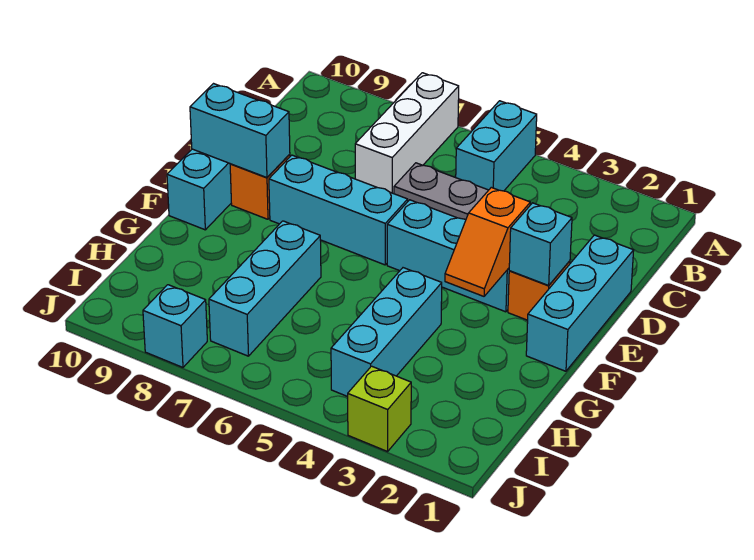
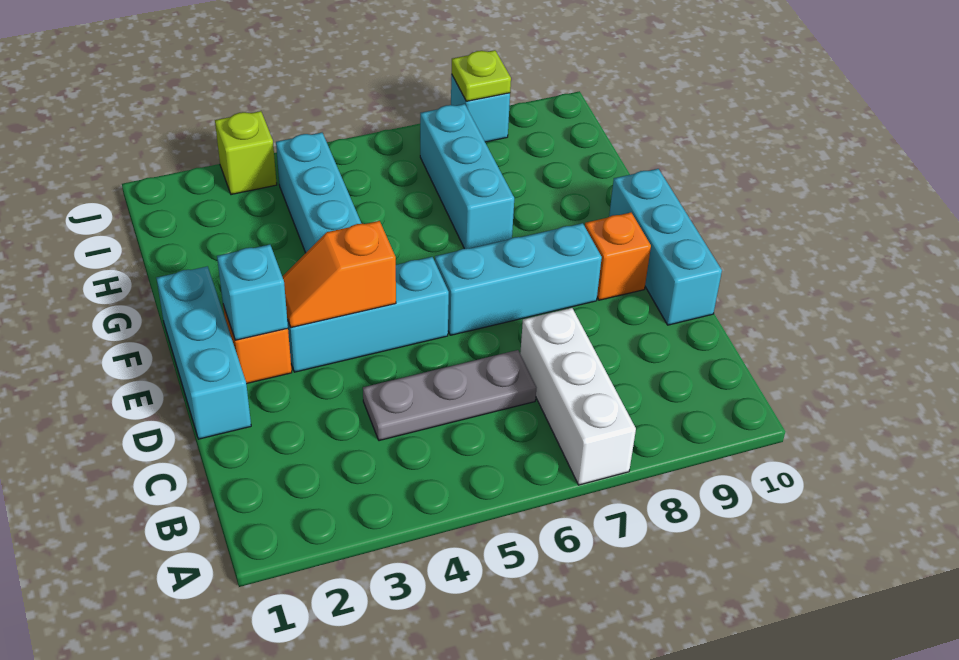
cyan brick A5:B5 level 1 -> none
orange slope E3:F3 level 2 top E -> orange slope E3:E4 level 2 top 4
cyan brick E9:E10 level 2 -> none
none -> lime plate J8 level 2

